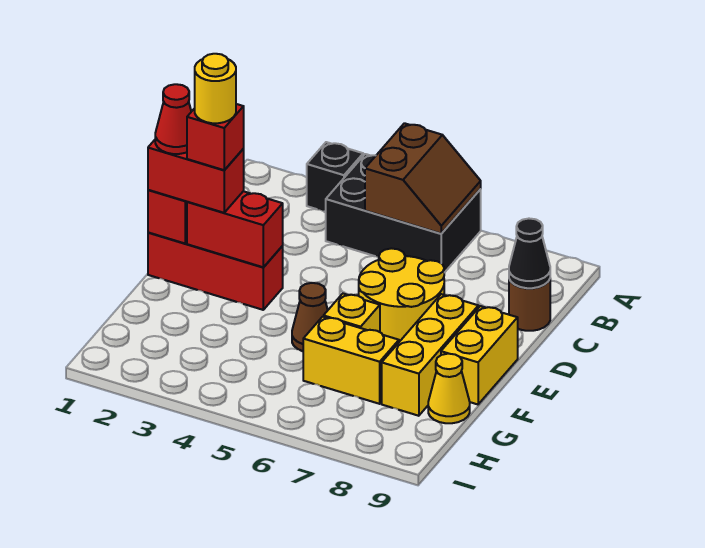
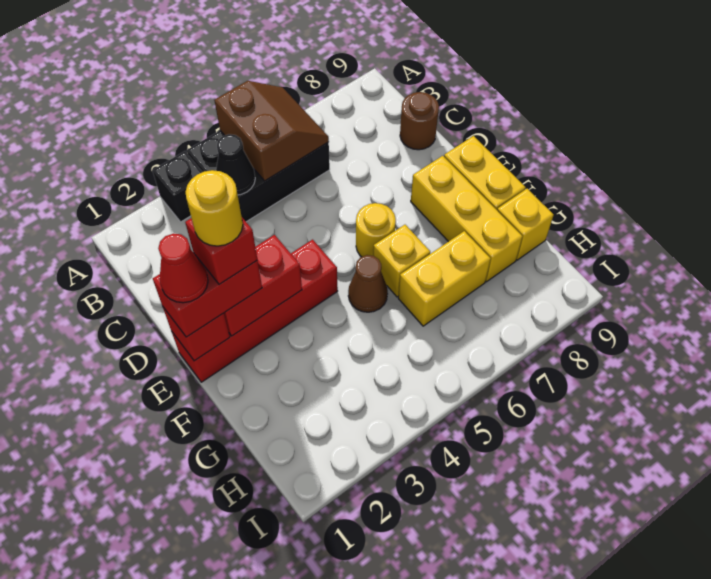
black cone C9 level 2 -> black cone B4 level 2
yellow round brick D6:E7 level 1 -> yellow round brick E6 level 1
red brick E1:E3 level 1 -> red brick E1:E4 level 1
yellow cone G9 level 1 -> yellow brick G9 level 1

